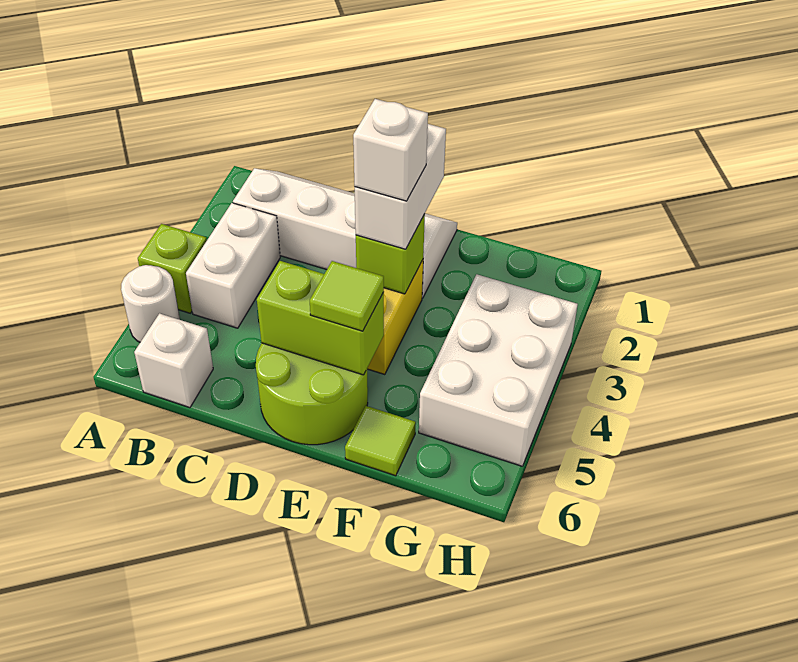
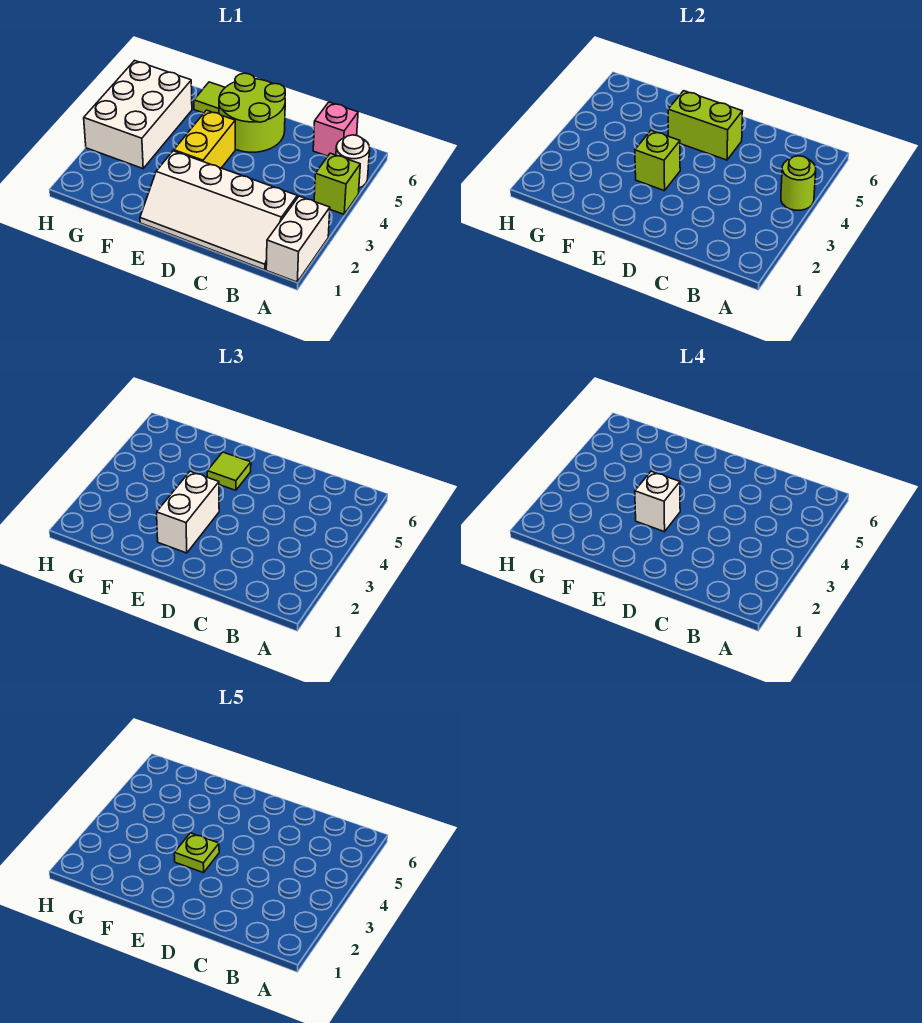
none -> lime round brick A4 level 2
white brick B3:B4 level 1 -> white brick A1:A2 level 1
white brick B6 level 1 -> pink brick B6 level 1
none -> lime plate E3 level 5

